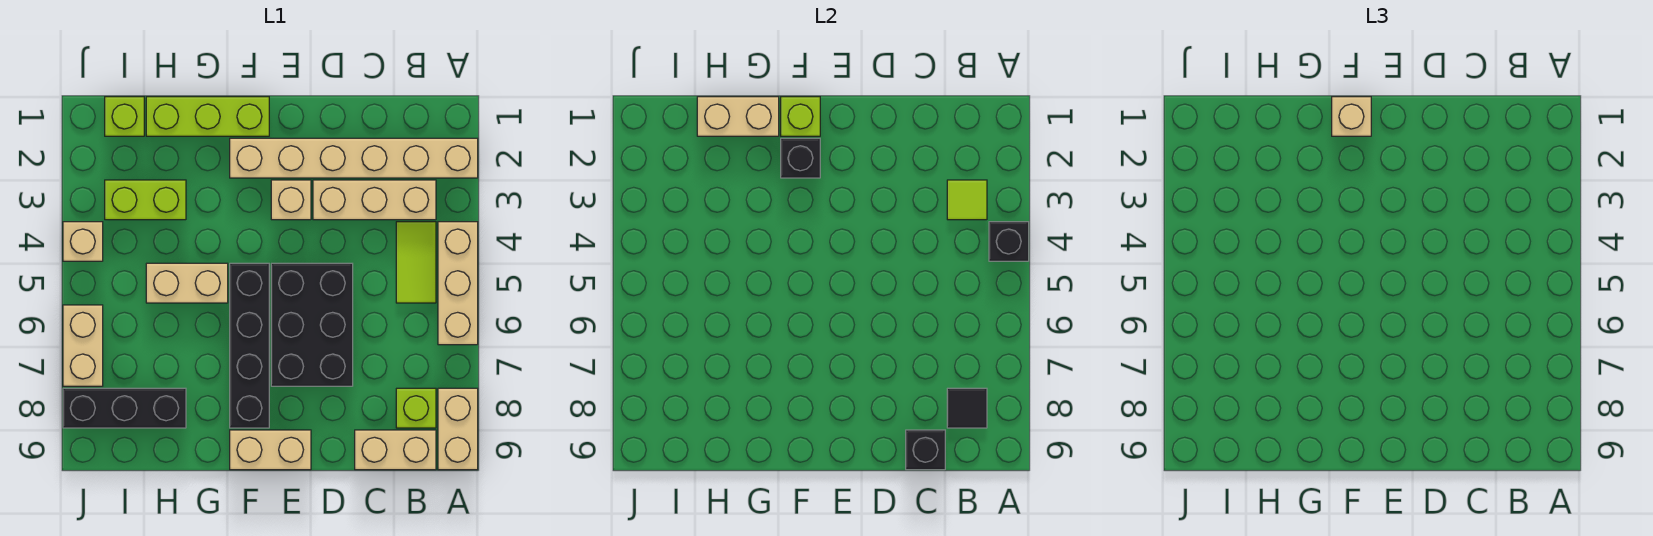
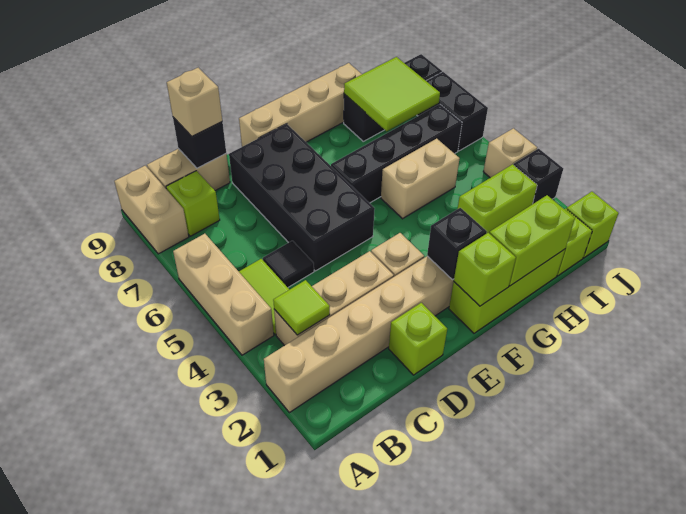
black brick A4 level 2 -> black brick J3 level 1
black tile B8 level 2 -> black tile C5 level 1
none -> lime brick D1 level 1
black brick D5:E7 level 1 -> black brick D5:E8 level 1
tan brick E9:F9 level 1 -> tan brick E9:H9 level 1
tan brick F1 level 3 -> tan brick C9 level 3
black brick F5:F8 level 1 -> black brick F6:I6 level 1
tan brick G1:H1 level 2 -> lime brick G1:H1 level 2
none -> lime tile H7:I8 level 2
none -> lime brick J1 level 1
tan brick J6:J7 level 1 -> black brick J6:J7 level 1

